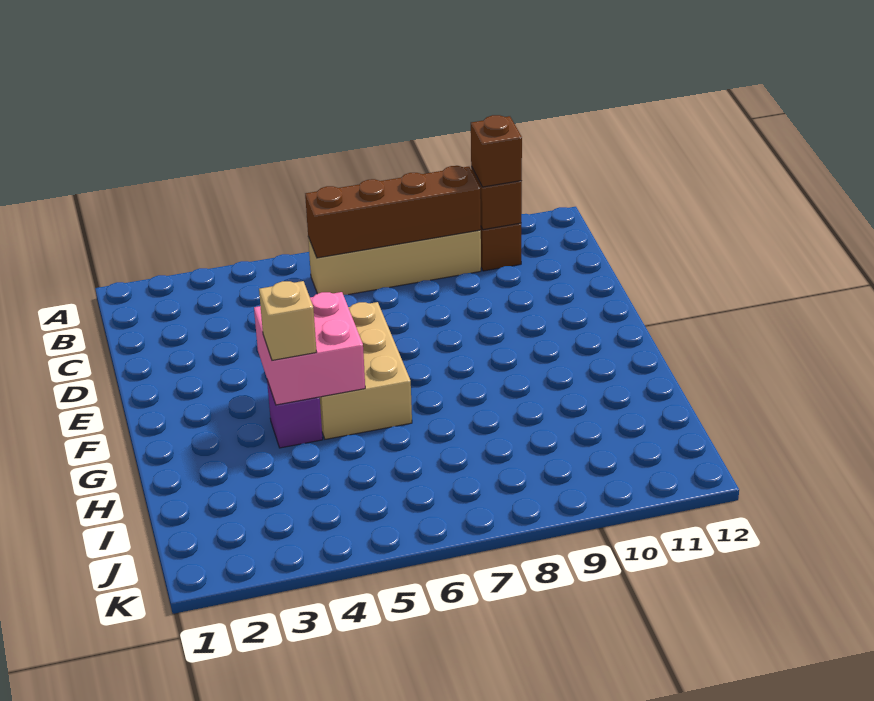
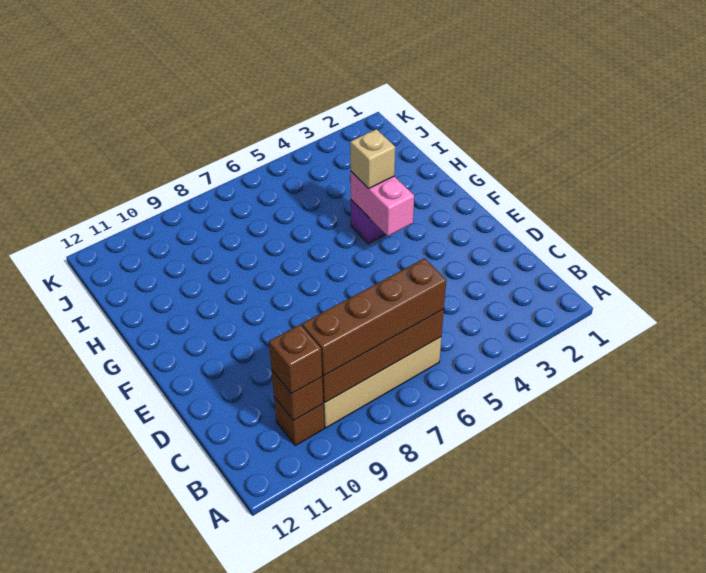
none -> brown brick B6:B9 level 3
tan brick E5:G6 level 1 -> none
pink brick F4:G5 level 2 -> pink brick F4:G4 level 2

